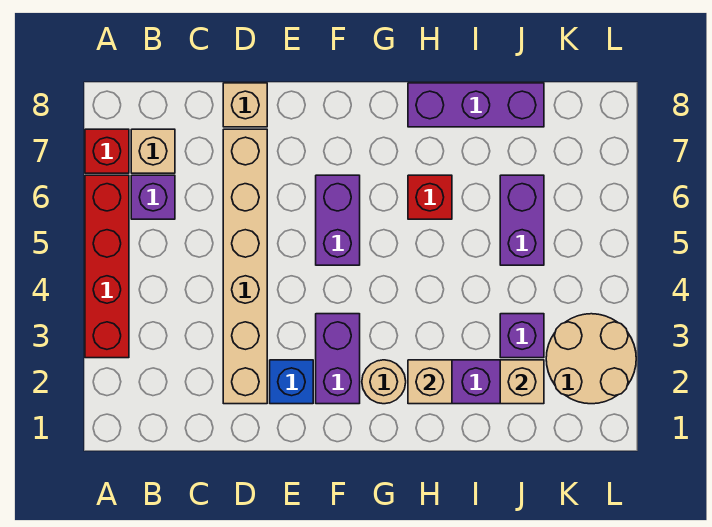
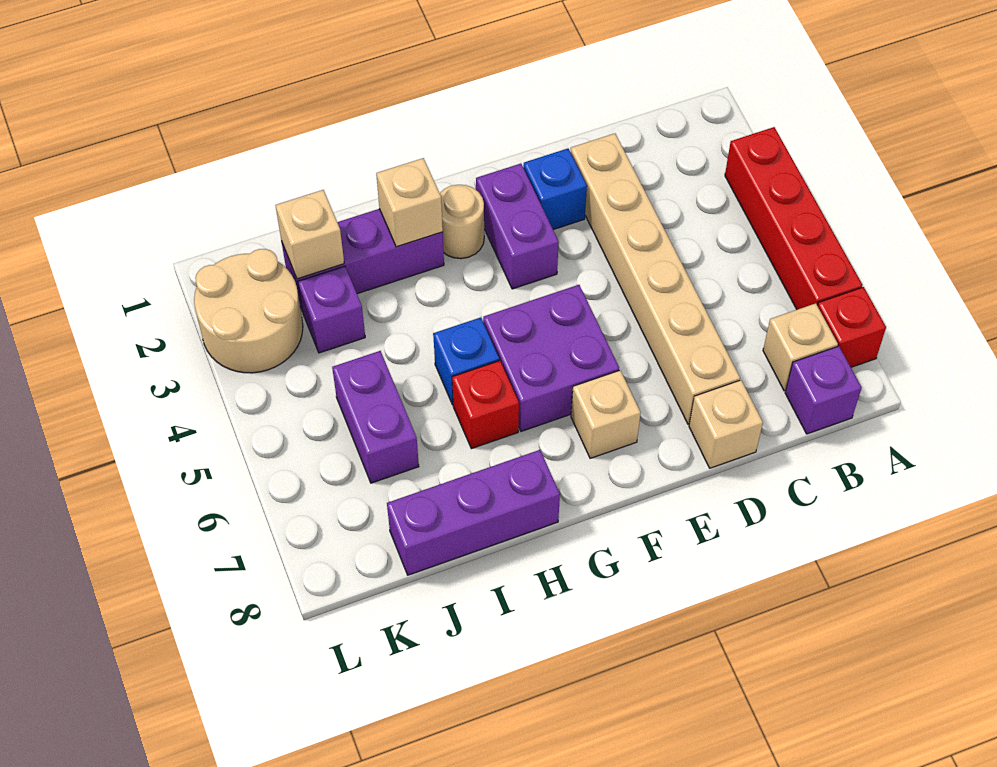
purple brick B6 level 1 -> purple brick B8 level 1
purple brick F5:F6 level 1 -> purple brick F5:G6 level 1
none -> tan brick F7 level 1
none -> blue brick H5 level 1

